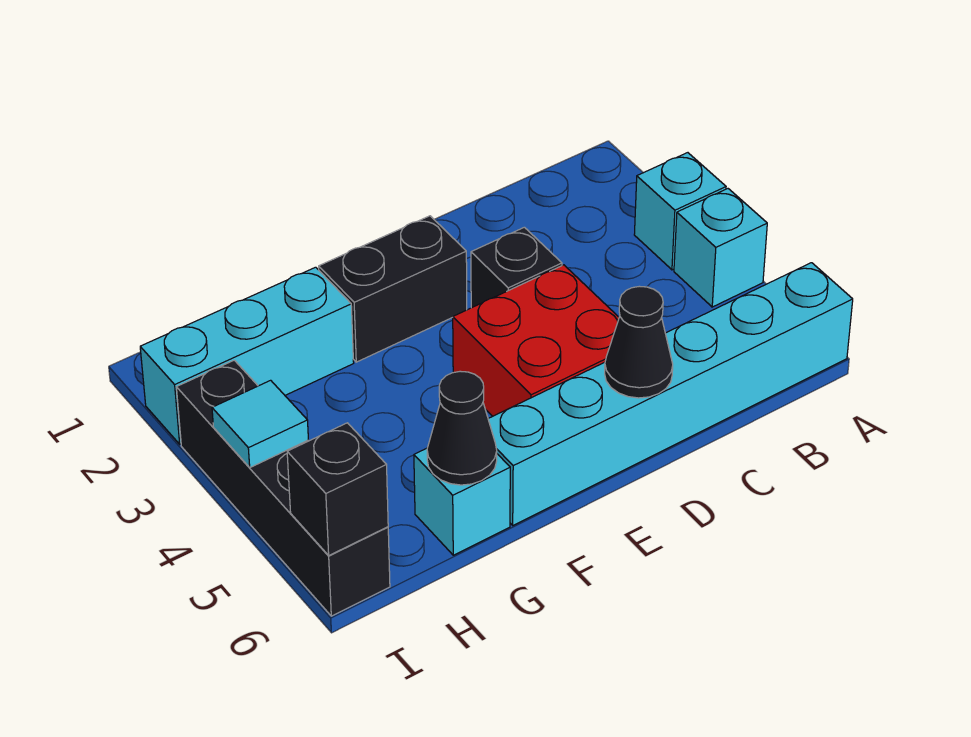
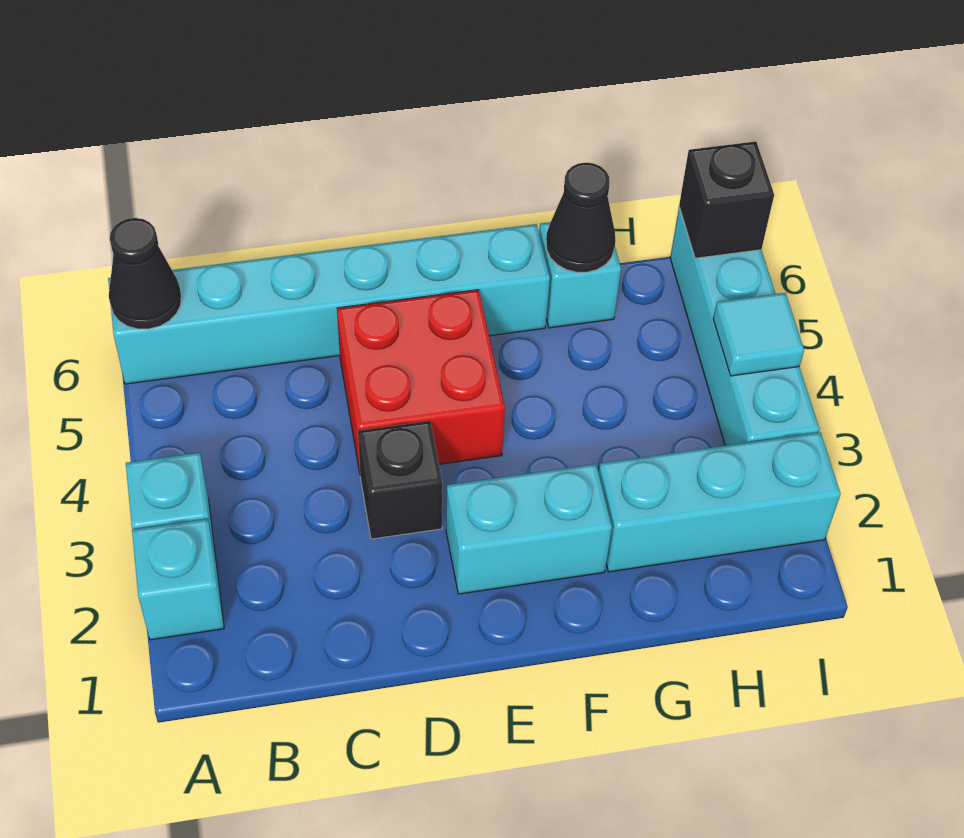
cyan brick A4 level 1 -> cyan brick A2 level 1
black cone D6 level 2 -> black cone A6 level 2
black brick E2:F2 level 1 -> cyan brick E2:F2 level 1
black brick I3:I6 level 1 -> cyan brick I3:I6 level 1

